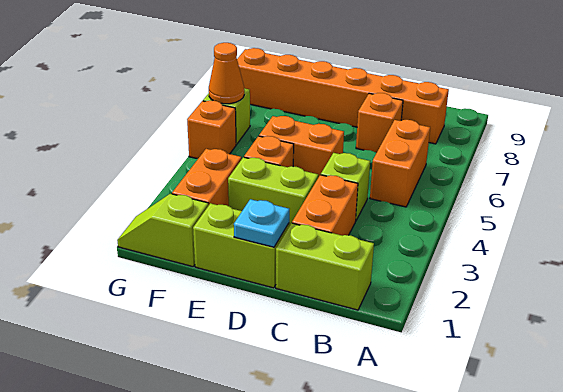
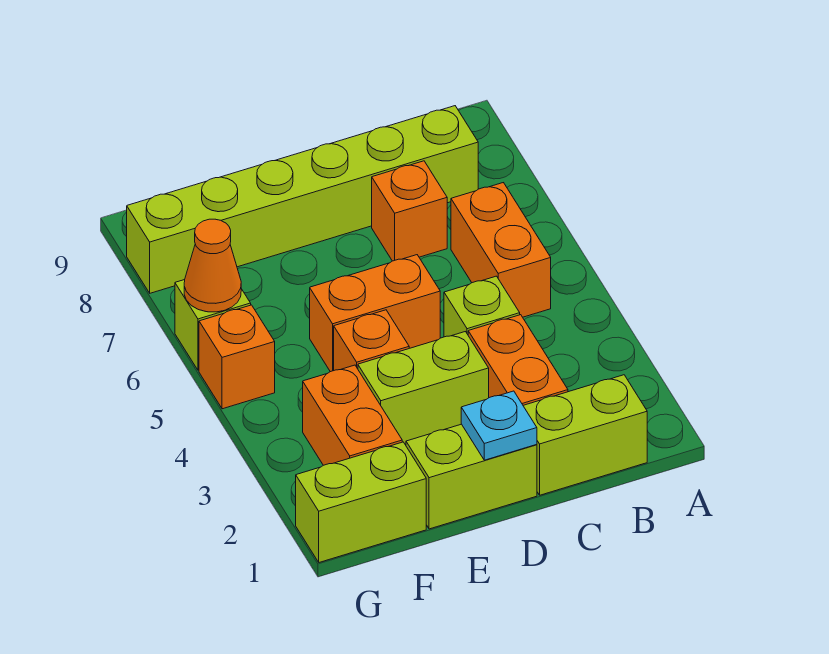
orange brick B8:G8 level 1 -> lime brick B8:G8 level 1
lime slope F1:G1 level 1 top F -> lime brick F1:G1 level 1

